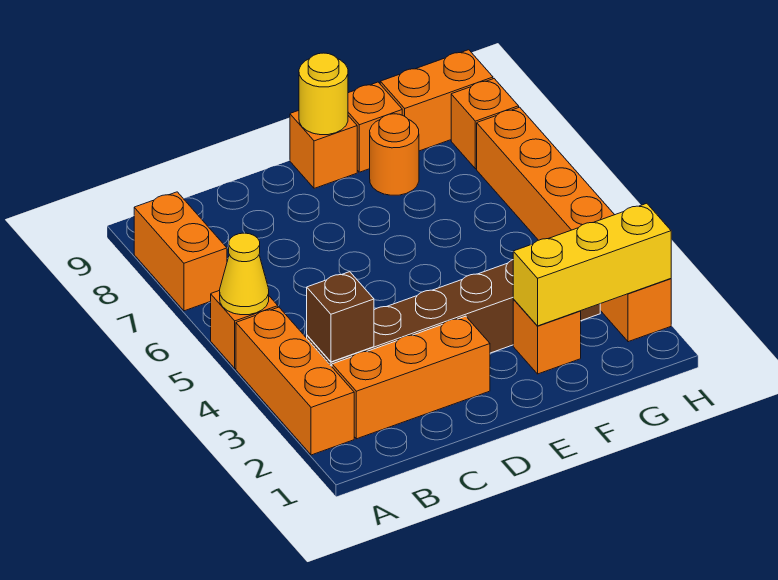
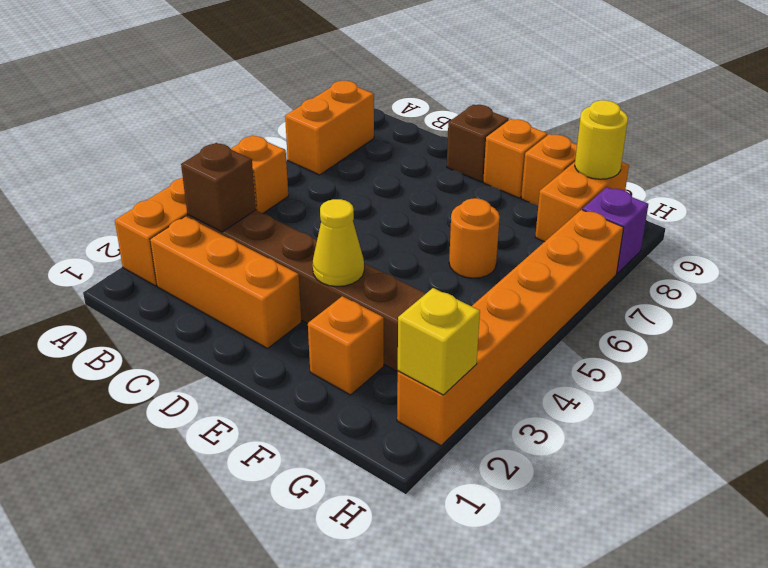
yellow cone A5 level 2 -> yellow cone E3 level 2
none -> brown brick D9 level 1
yellow round brick E9 level 2 -> yellow round brick G9 level 2
yellow brick F2:H2 level 2 -> yellow brick H2 level 2
orange round brick F8 level 1 -> orange round brick F6 level 1
orange brick G9:H9 level 1 -> orange brick G8:G9 level 1
orange brick H8 level 1 -> purple brick H8 level 1

